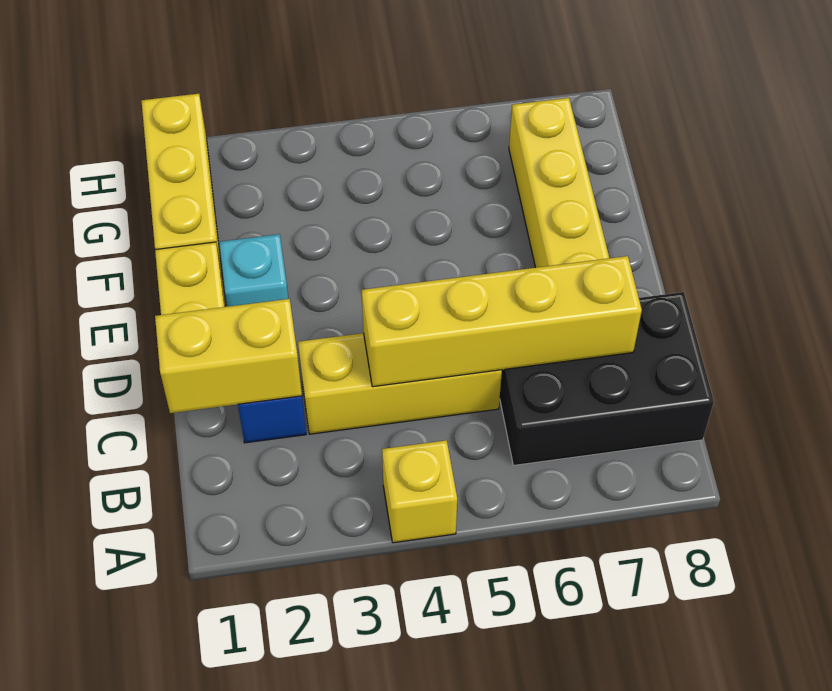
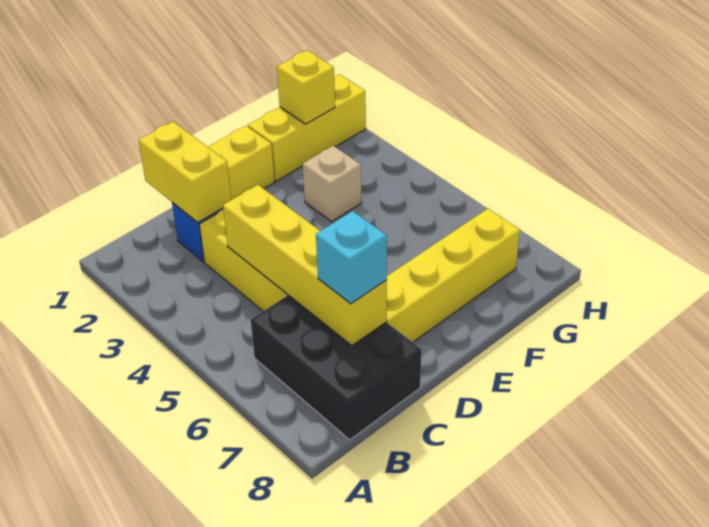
yellow brick A4 level 1 -> yellow brick G1 level 2
cyan brick E2 level 1 -> cyan brick C7 level 3
none -> tan brick F3 level 1

